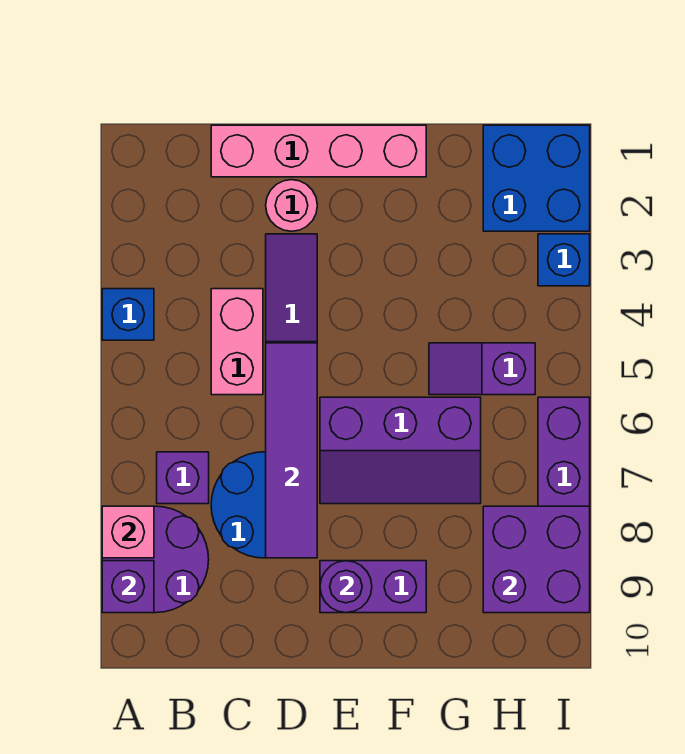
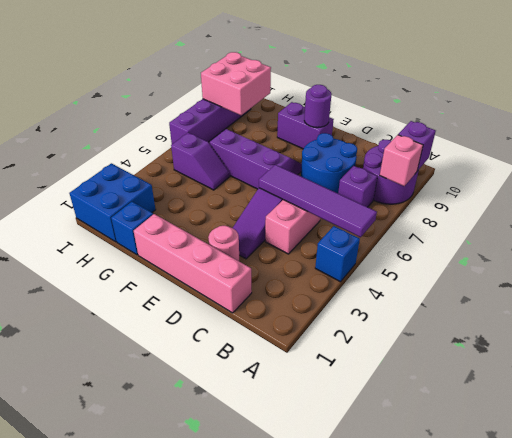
purple tile D5:D8 level 2 -> purple tile A5:D5 level 2
purple brick H8:I9 level 2 -> pink brick H8:I9 level 2
blue brick I3 level 1 -> blue brick G1 level 1

